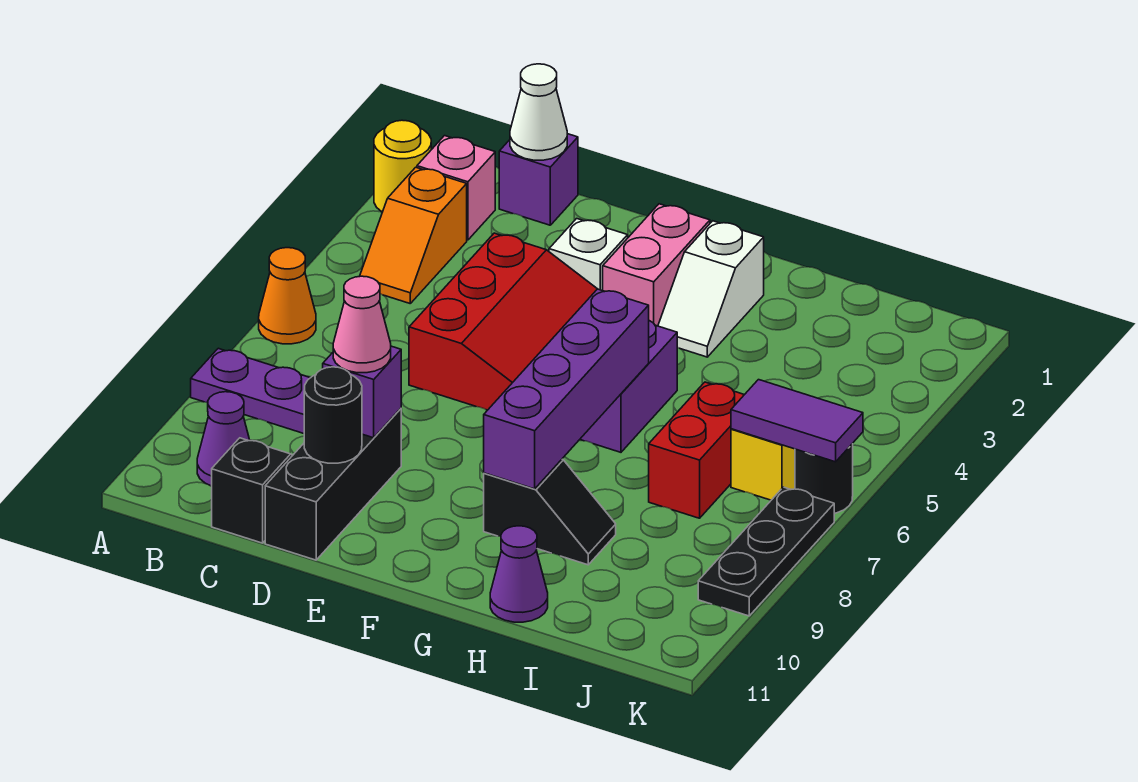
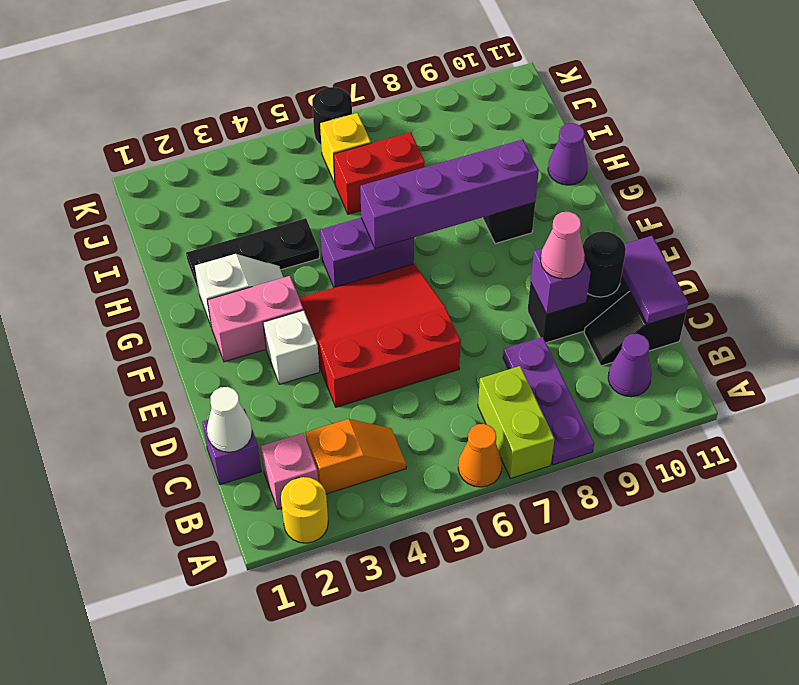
none -> lime brick A7:B7 level 1
purple tile J6:K6 level 2 -> purple tile C11:D11 level 2
black plate K7:K9 level 1 -> black plate H2:H4 level 1

